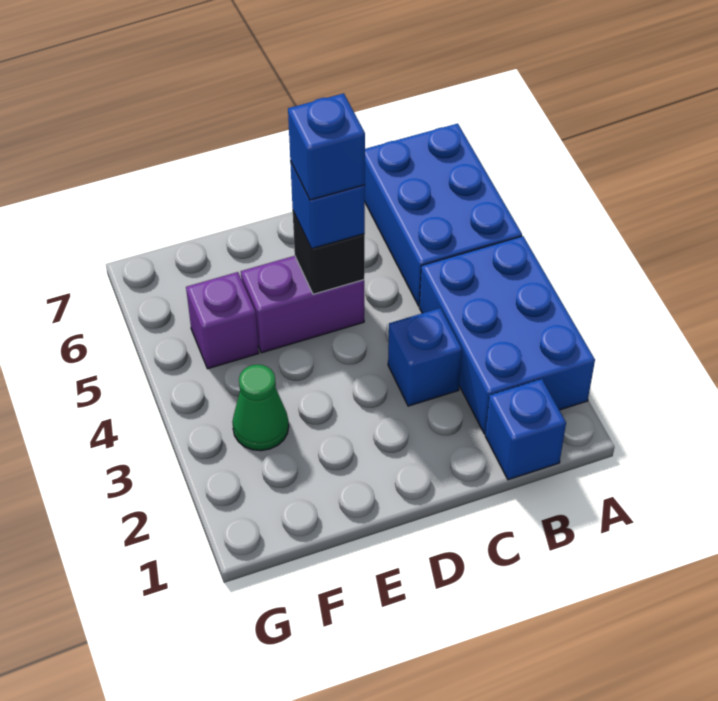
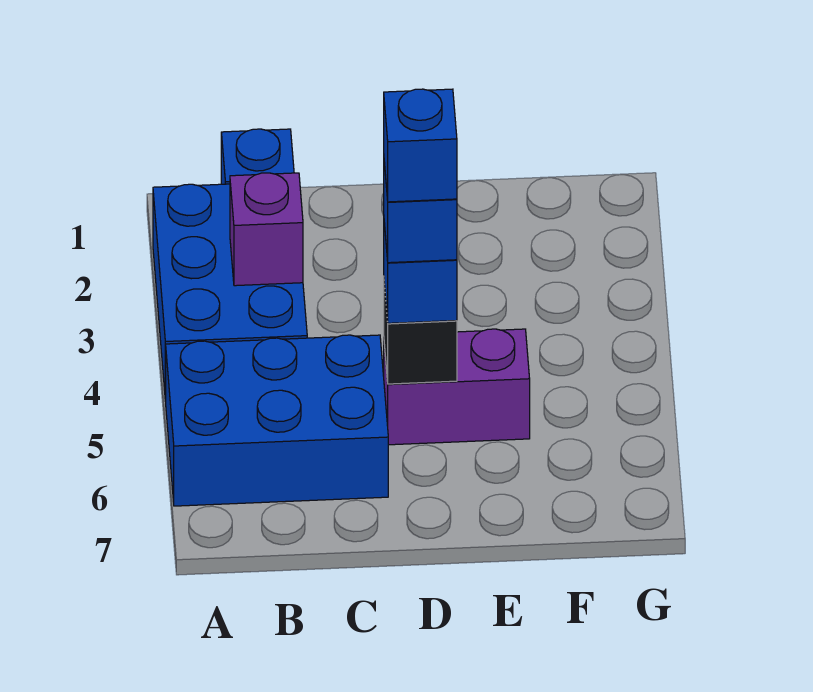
blue brick A5:B7 level 1 -> blue brick A5:C6 level 1
blue brick C3 level 1 -> blue brick D5 level 5
green cone F3 level 1 -> none
purple brick F5 level 1 -> purple brick B3 level 2

